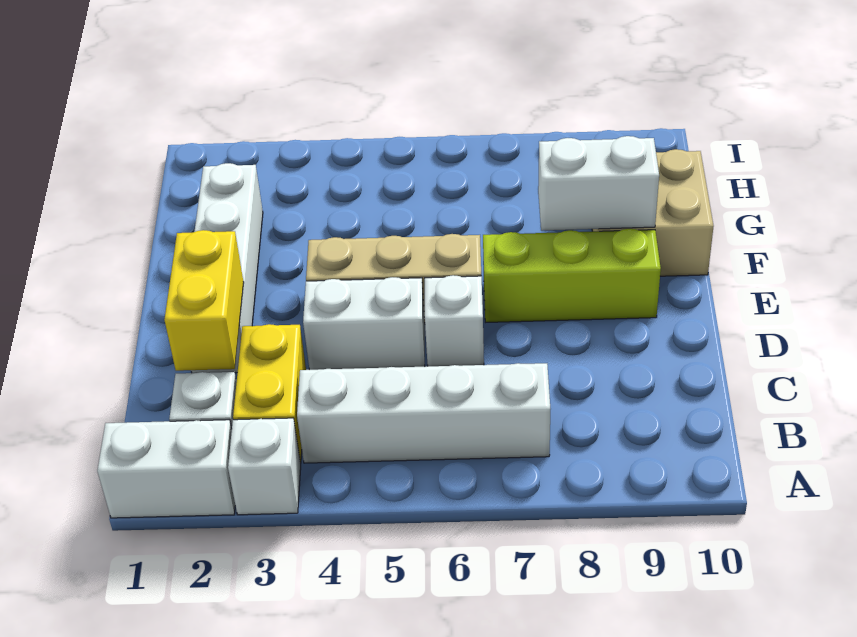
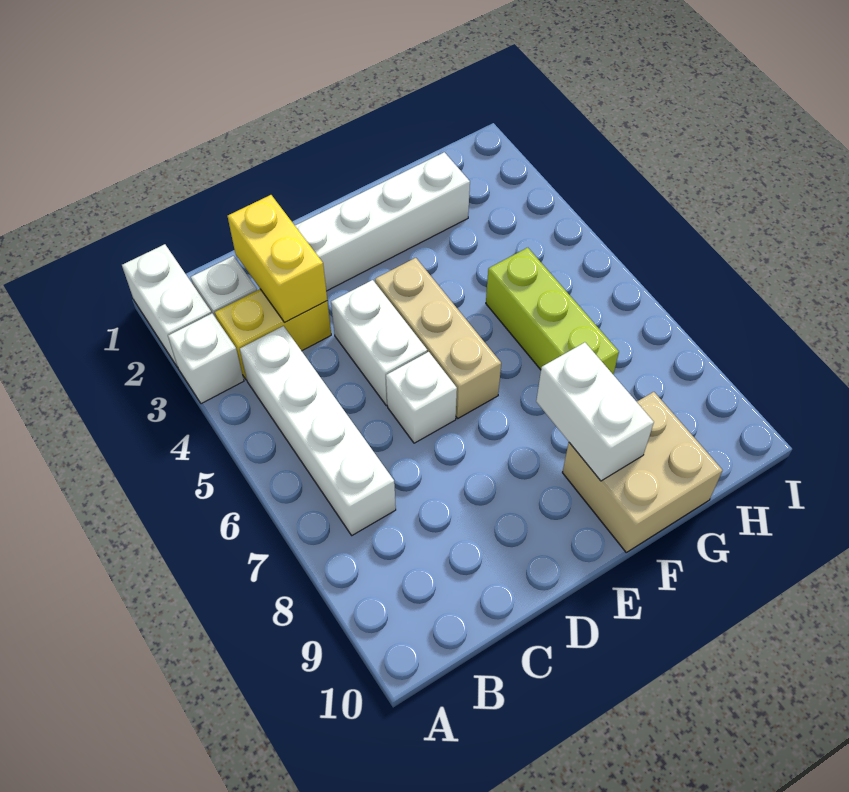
yellow brick C2:D2 level 2 -> yellow brick C2:C3 level 2
lime brick E7:E9 level 1 -> lime brick G5:G7 level 1

